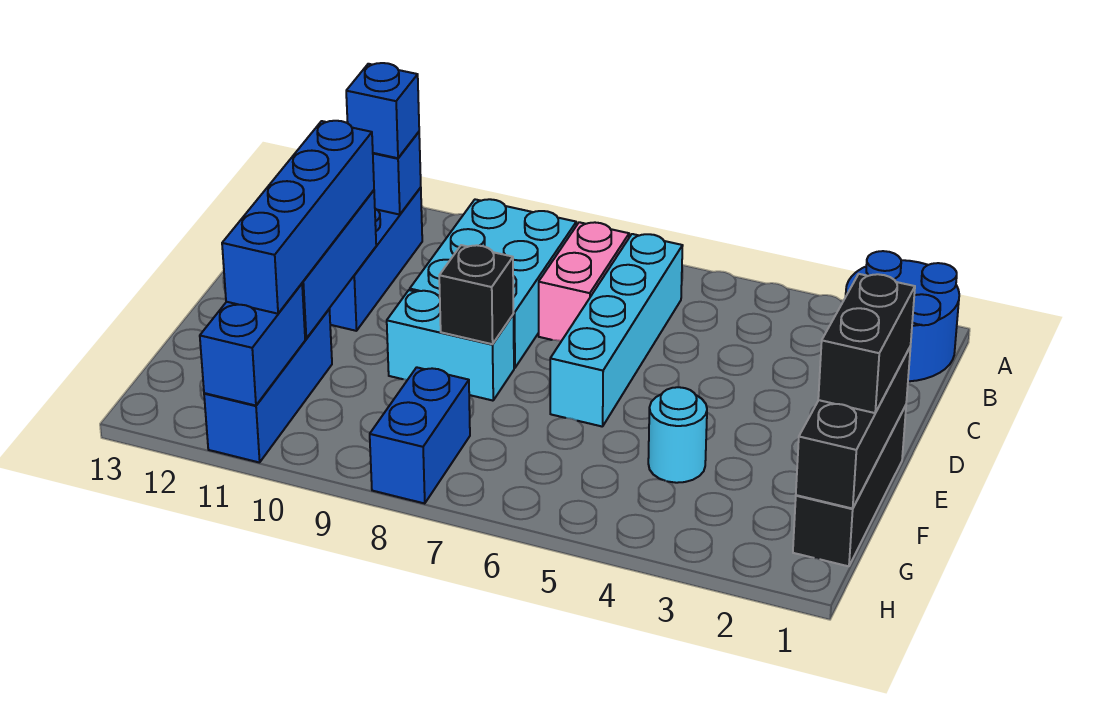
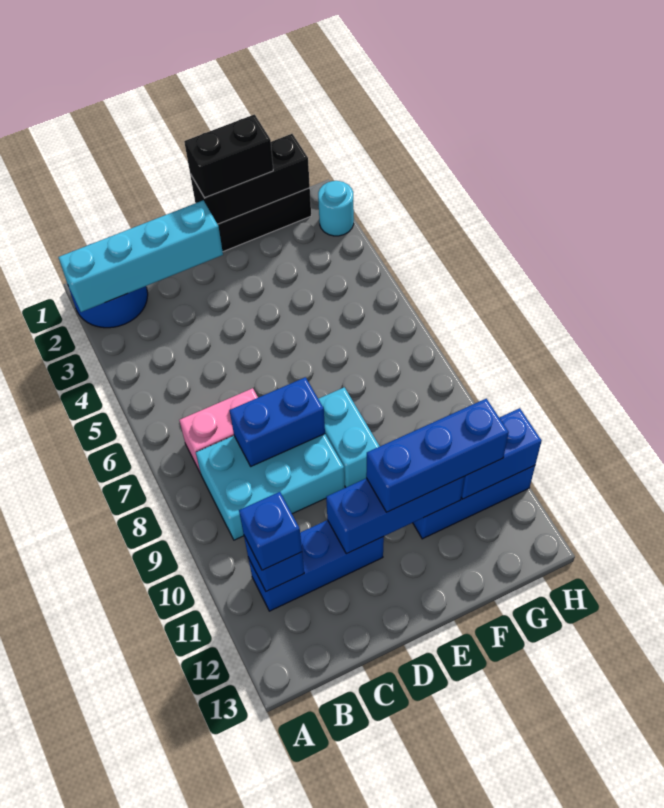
cyan brick B6:E6 level 1 -> cyan brick A2:D2 level 2
blue brick D11:G11 level 3 -> blue brick E11:G11 level 3
black brick E8 level 2 -> none
cyan round brick F4 level 1 -> cyan round brick H2 level 1
blue brick G8:H8 level 1 -> blue brick C8:D8 level 2

